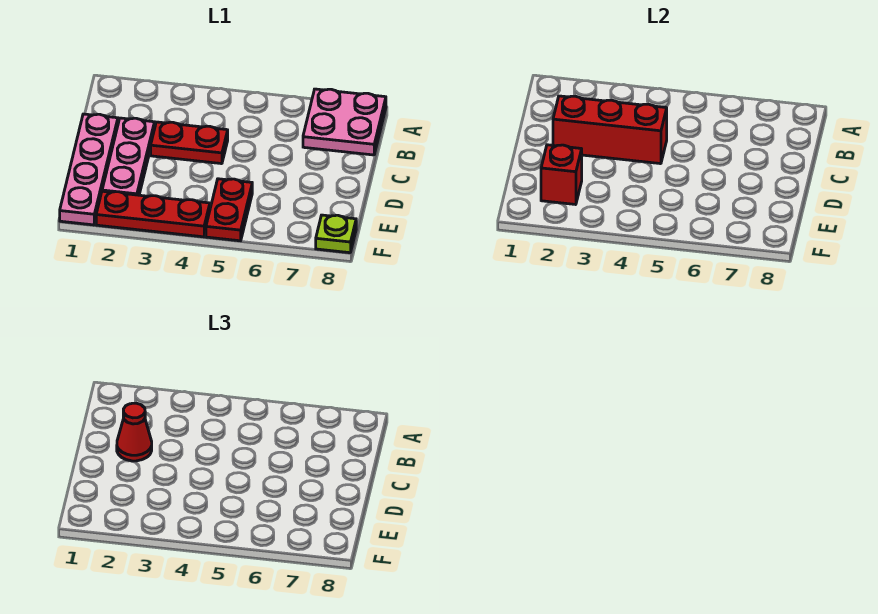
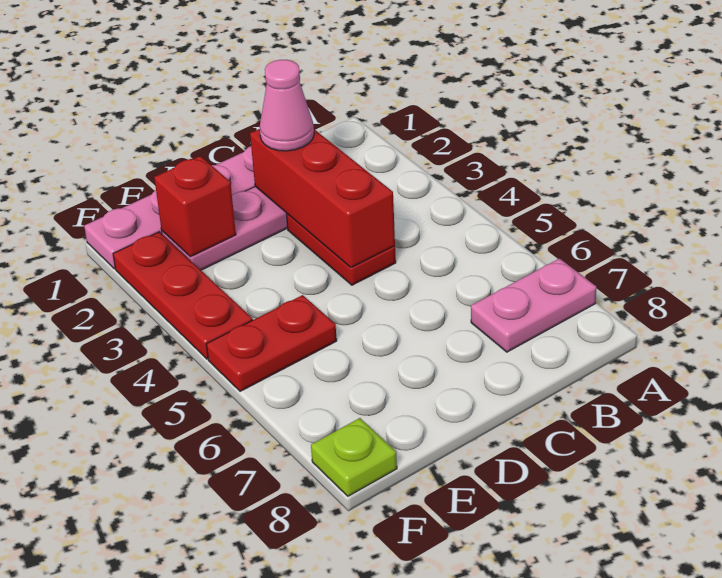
pink plate A7:B8 level 1 -> pink plate A7:B7 level 1
red cone C2 level 3 -> pink cone C2 level 3

